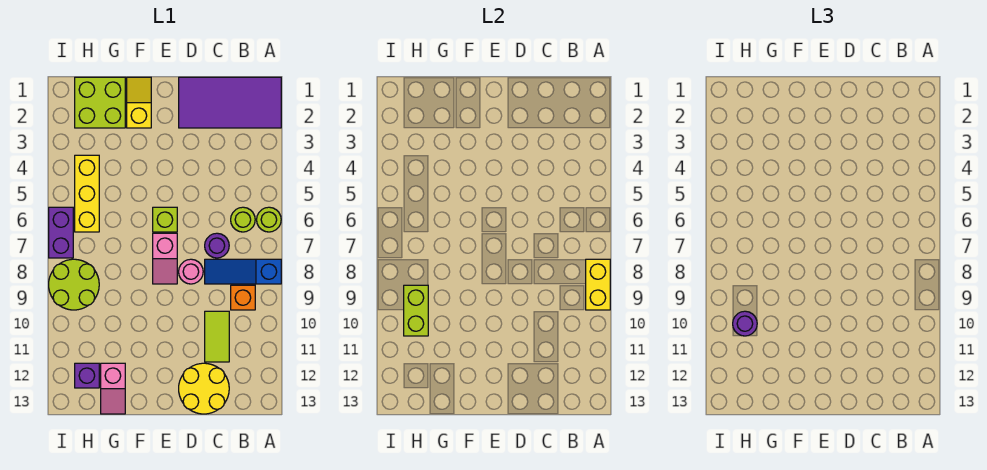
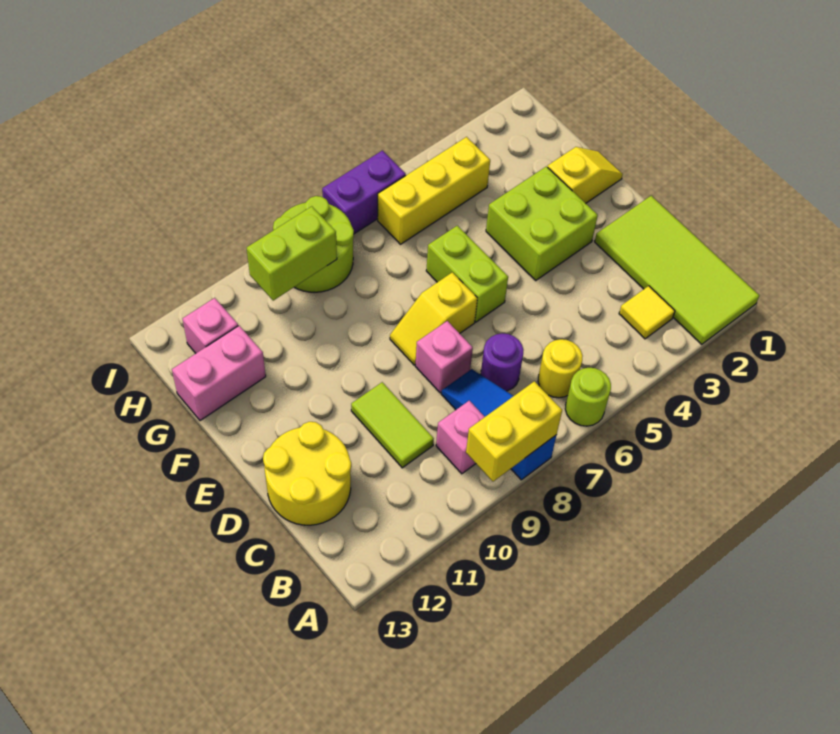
purple tile A1:D2 level 1 -> lime tile A1:D2 level 1
none -> yellow tile B3 level 1
lime round brick B6 level 1 -> yellow round brick B6 level 1
orange brick B9 level 1 -> pink brick B9 level 1
lime tile C10:C11 level 1 -> lime tile C10:D10 level 1
pink round brick D8 level 1 -> pink brick D8 level 1
lime brick E6 level 1 -> lime brick E6:F6 level 1
pink slope E7:E8 level 1 top 7 -> yellow slope E7:E8 level 1 top 7
lime brick G1:H2 level 1 -> lime brick E3:F4 level 1
pink slope G12:G13 level 1 top 12 -> pink brick G12:G13 level 1
purple round brick H10 level 3 -> none
purple brick H12 level 1 -> pink brick H12 level 1

